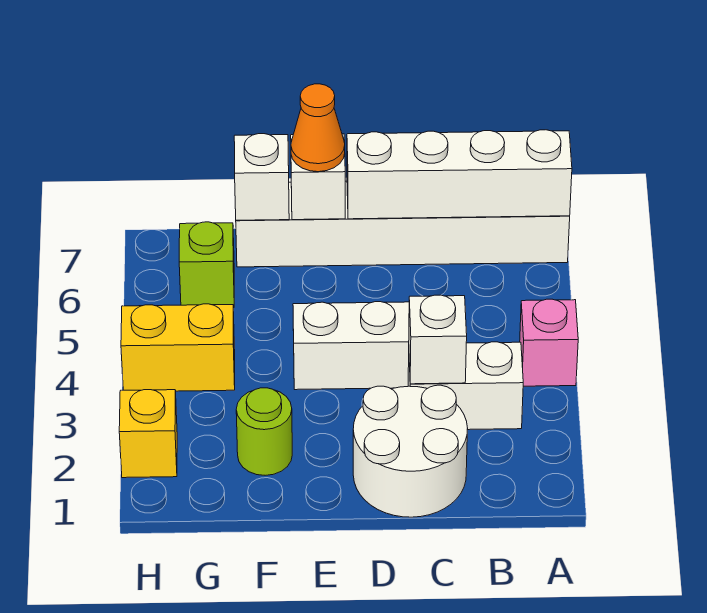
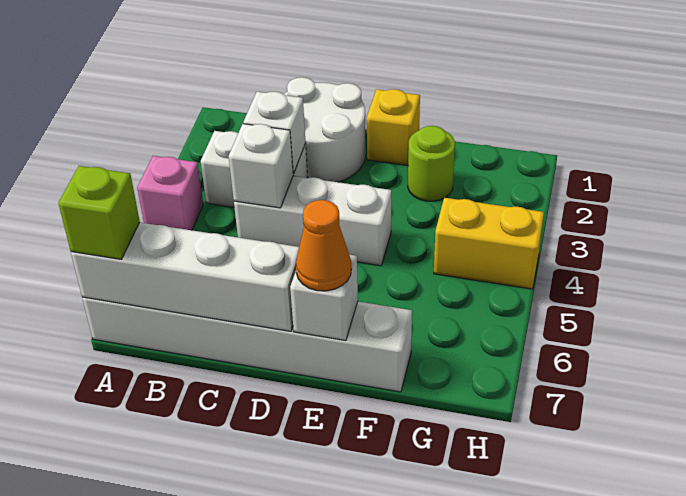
white brick F7 level 2 -> white brick C4 level 2
lime brick G6 level 1 -> lime brick A7 level 3
yellow brick H2 level 1 -> yellow brick E1 level 1

